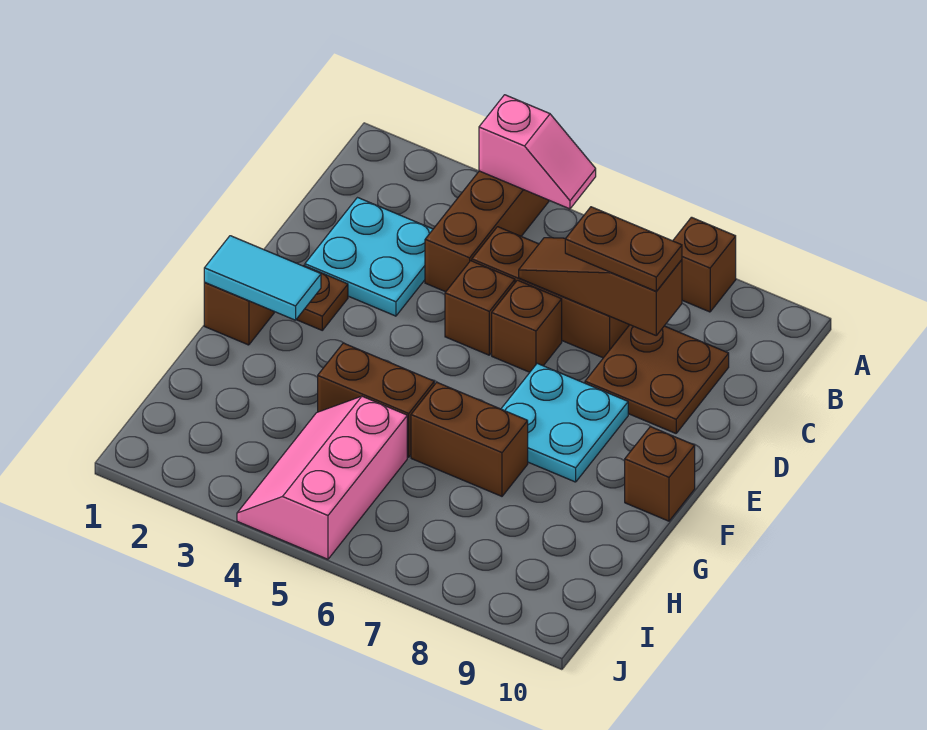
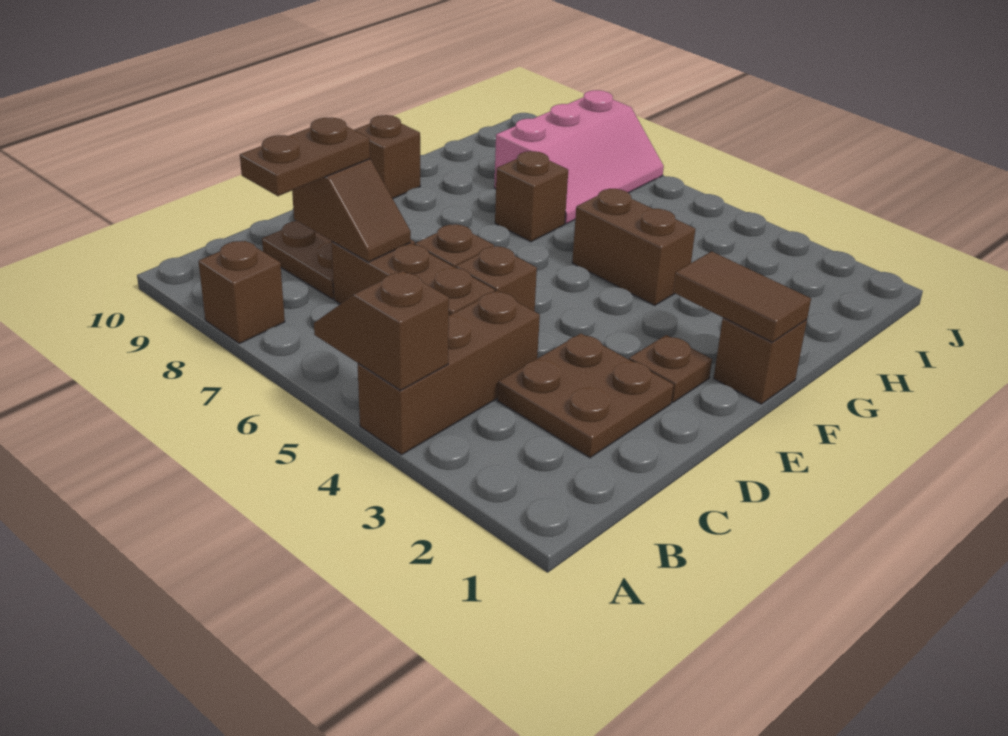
pink slope A4:A5 level 2 top 4 -> brown slope A4:A5 level 2 top 4
cyan plate C2:D3 level 1 -> brown plate C2:D3 level 1
brown slope C6:C8 level 2 top 8 -> brown slope C7:C8 level 2 top 8
brown plate C7:C8 level 3 -> brown plate B8:C8 level 3
cyan plate E7:F8 level 1 -> none
cyan tile F1:F2 level 2 -> brown tile F1:F2 level 2
brown brick G6:G7 level 1 -> brown brick G7 level 1
pink slope H4:J5 level 1 top 5 -> pink slope H7:J8 level 1 top 8

